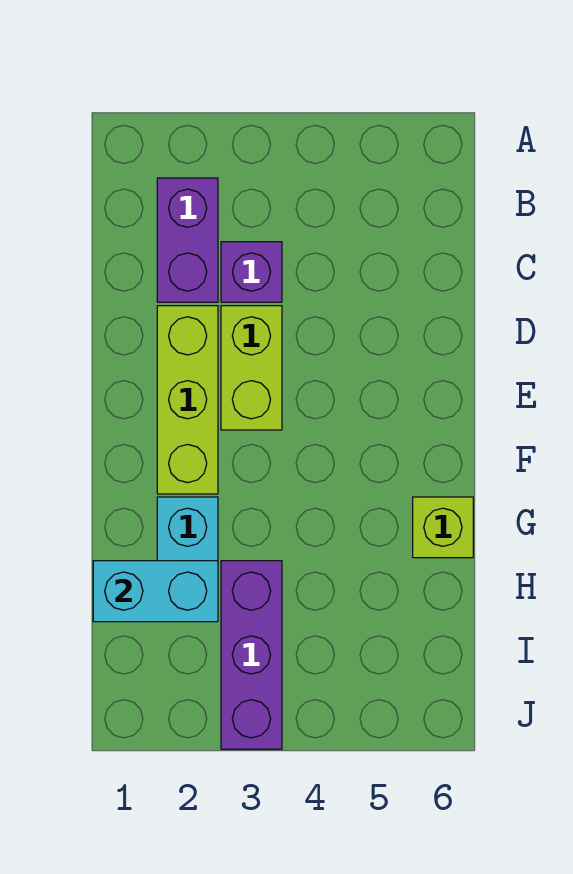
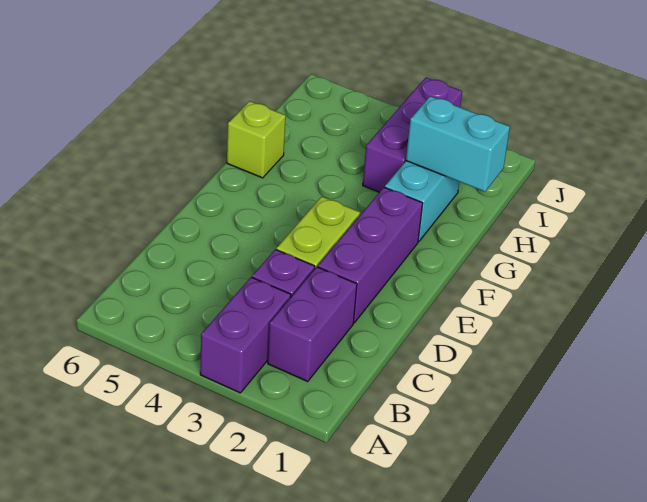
none -> purple brick A3:B3 level 1
lime brick D2:F2 level 1 -> purple brick D2:F2 level 1

